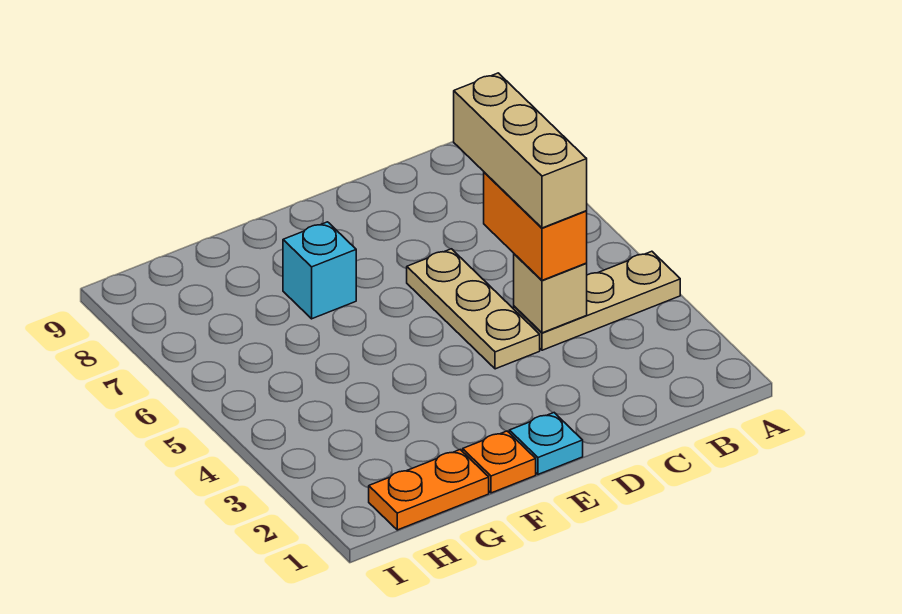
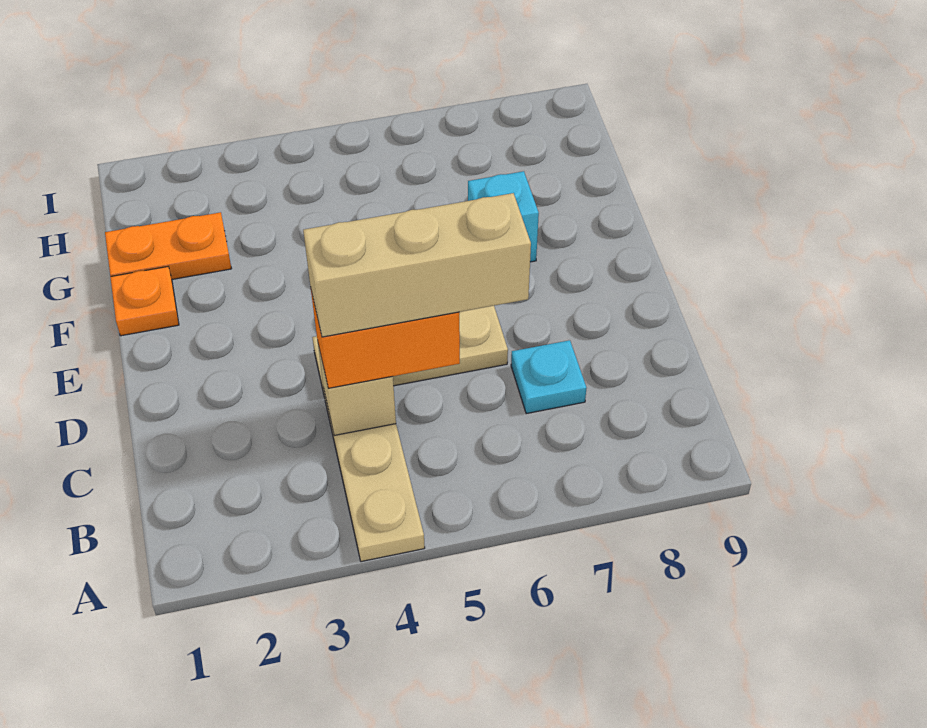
cyan plate E1 level 1 -> cyan plate C7 level 1
orange plate G1:H1 level 1 -> orange plate G1:G2 level 1

